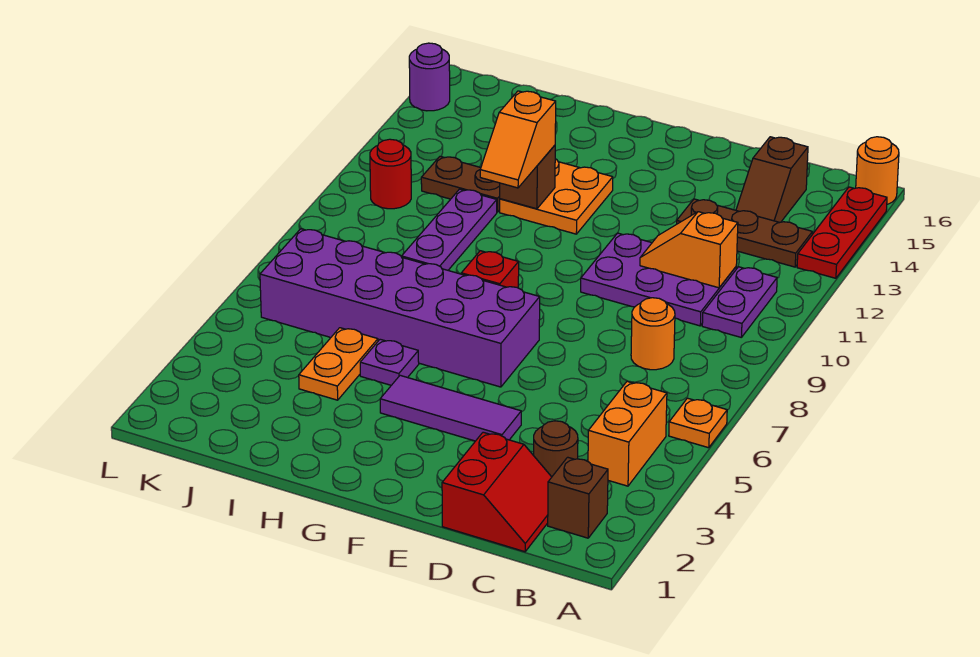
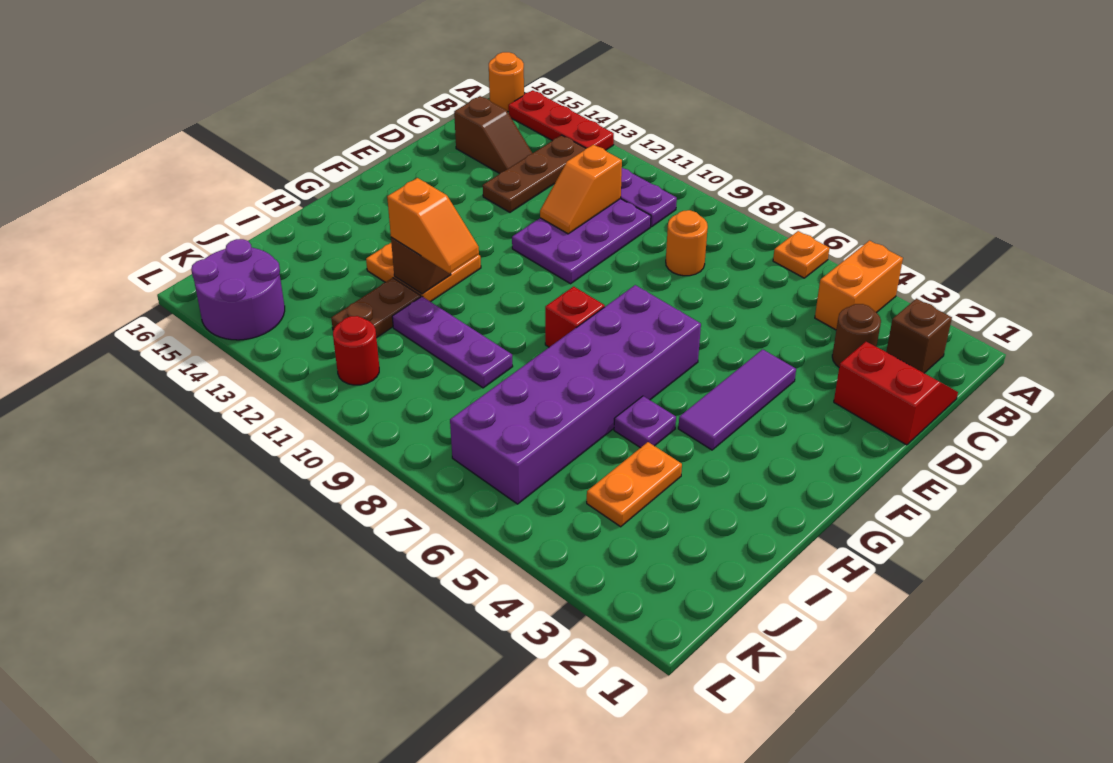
orange brick B4:B5 level 1 -> orange brick A4:B4 level 1
orange plate I4:I5 level 1 -> orange plate I4:J4 level 1
purple round brick L15 level 1 -> purple round brick K14:L15 level 1

